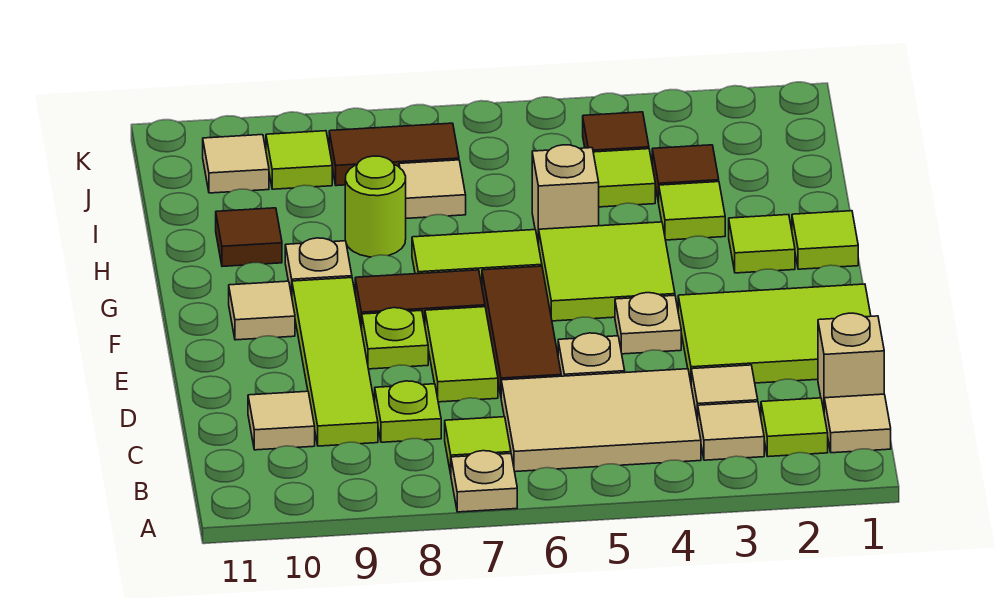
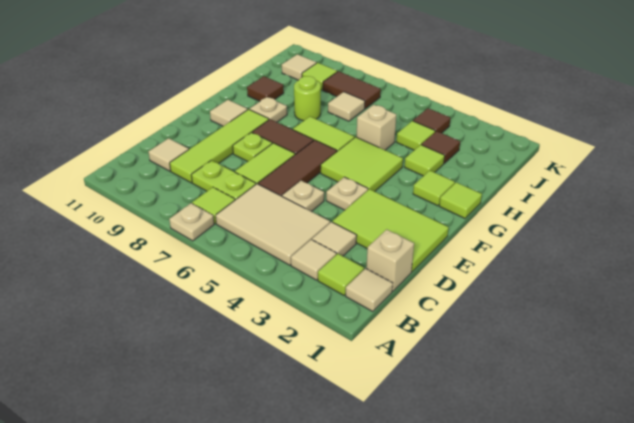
lime plate C8 level 1 -> lime plate C7:C8 level 1

